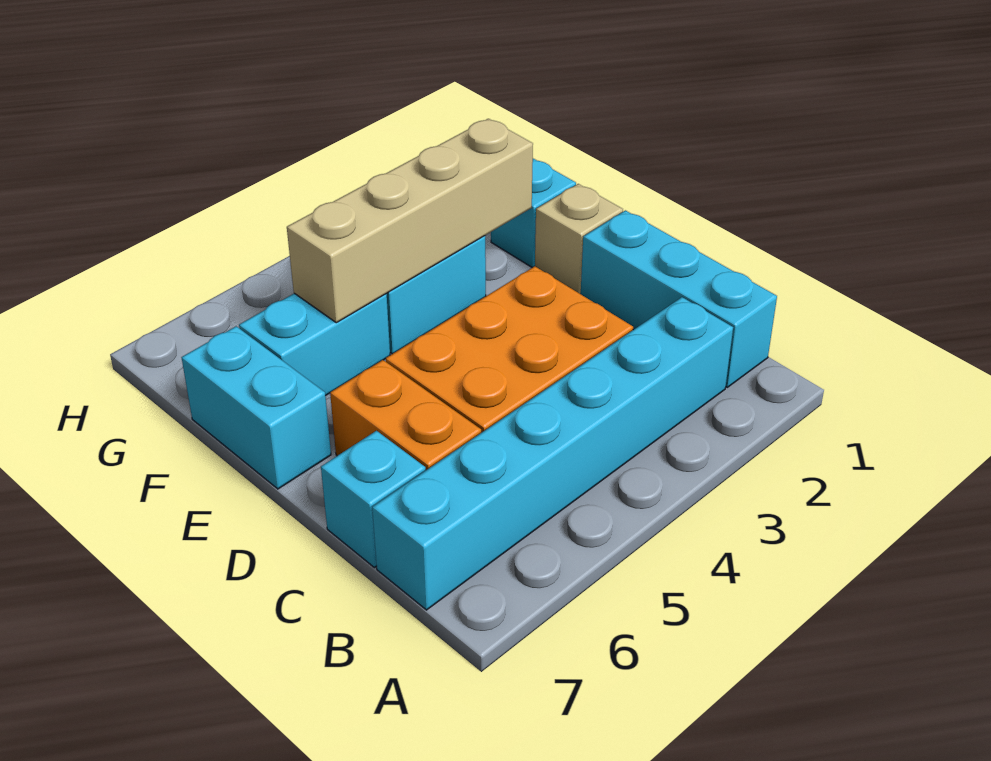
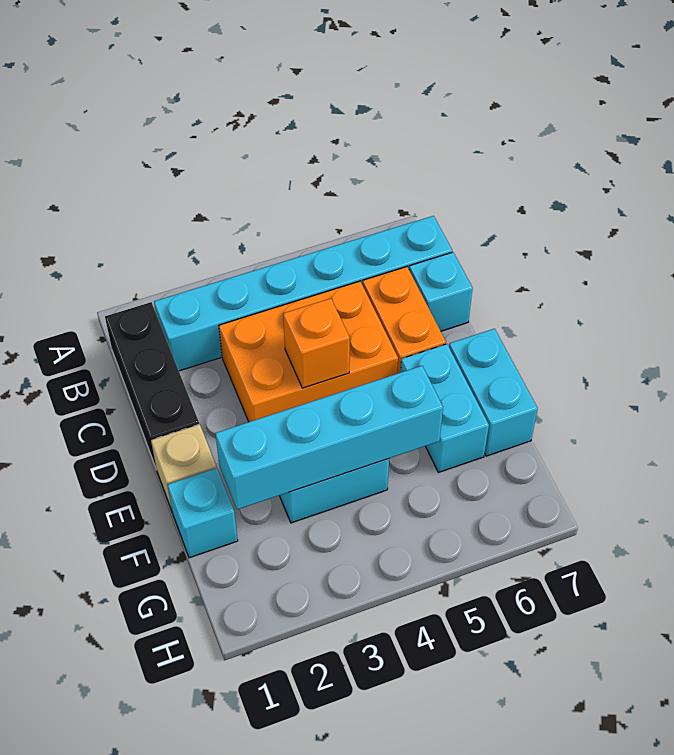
cyan brick B1:D1 level 1 -> black brick B1:D1 level 1
none -> orange brick D4 level 2
tan brick F2:F5 level 2 -> cyan brick F2:F5 level 2
cyan brick F5:F6 level 1 -> cyan brick E6:F6 level 1

